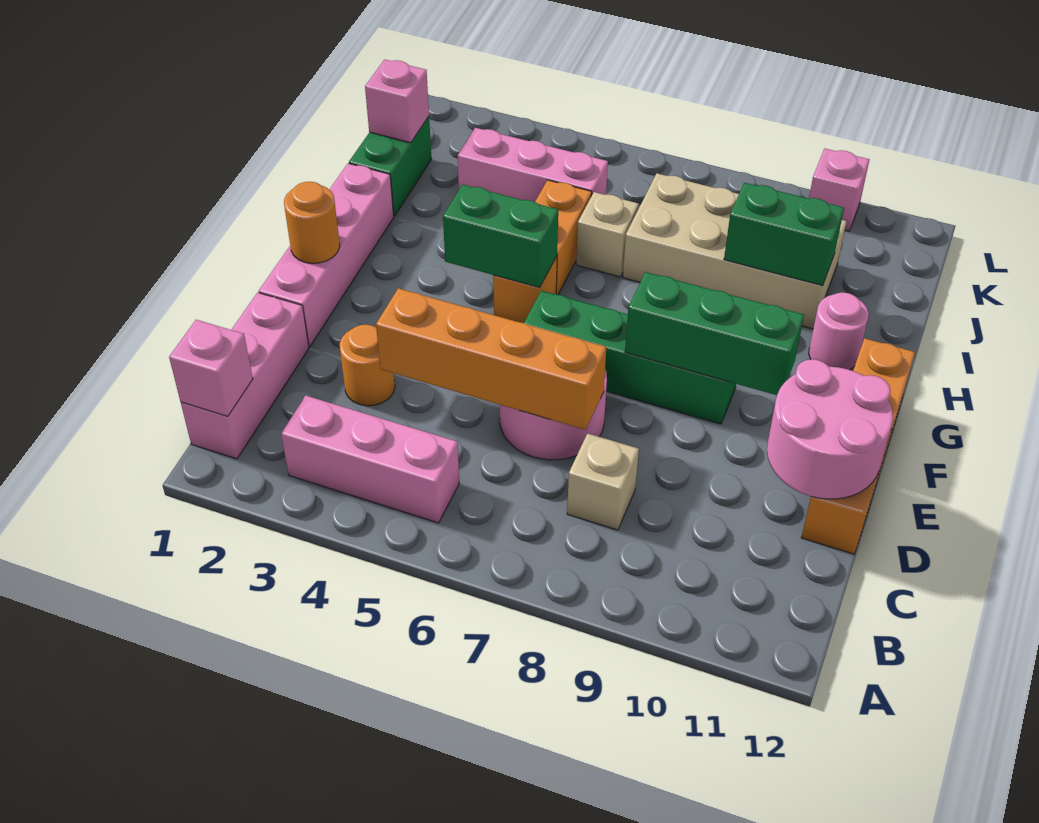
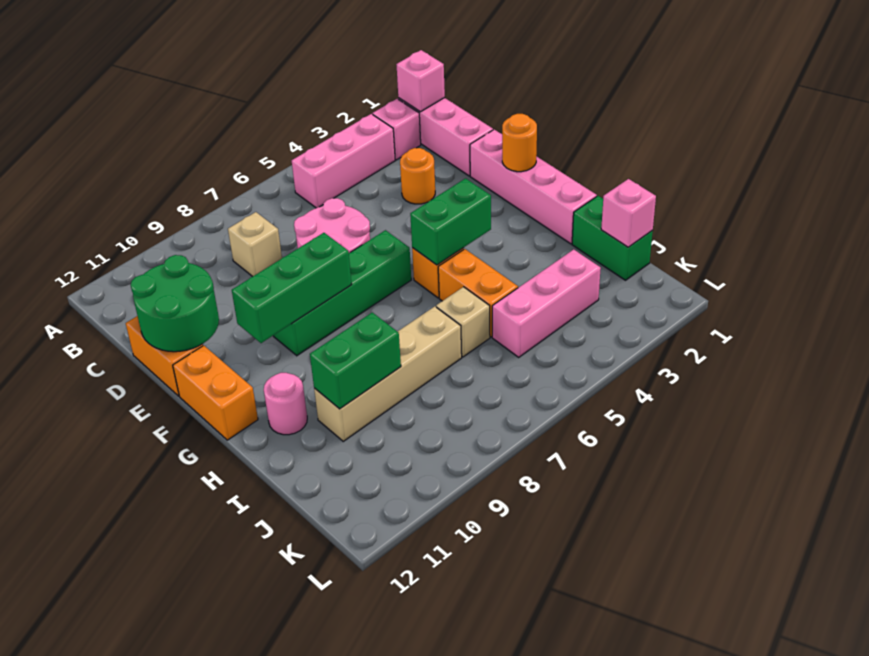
orange brick D4:D7 level 2 -> none
pink round brick D11:E12 level 2 -> green round brick D11:E12 level 2
tan brick I7:J10 level 1 -> tan brick I7:I10 level 1
pink brick L10 level 1 -> pink brick B2 level 1

